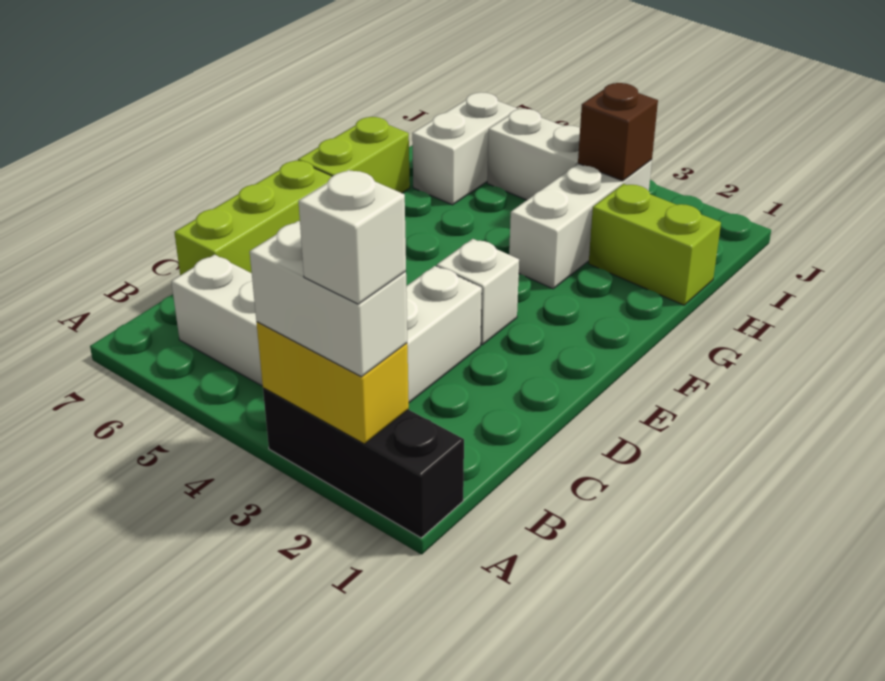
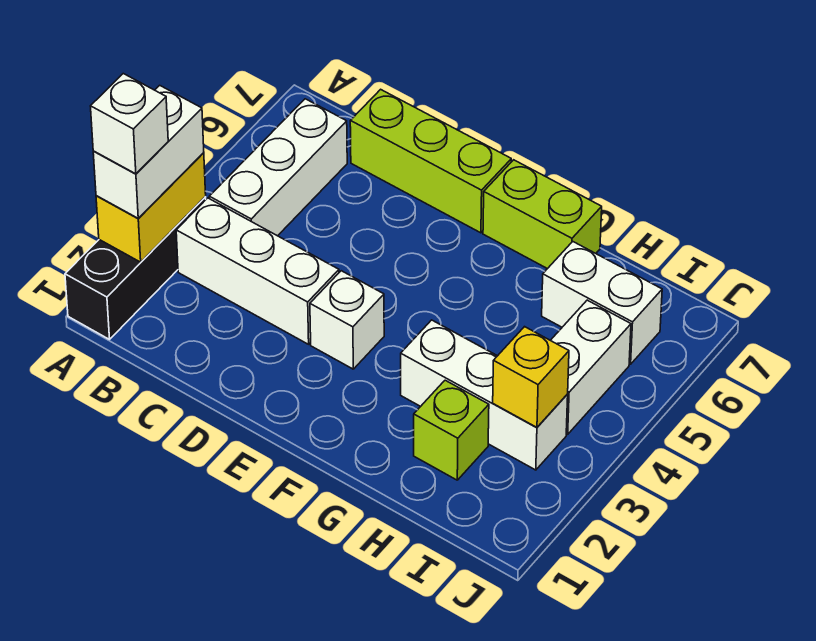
lime brick H1:H2 level 1 -> lime brick H2 level 1
brown brick I3 level 2 -> yellow brick I3 level 2

